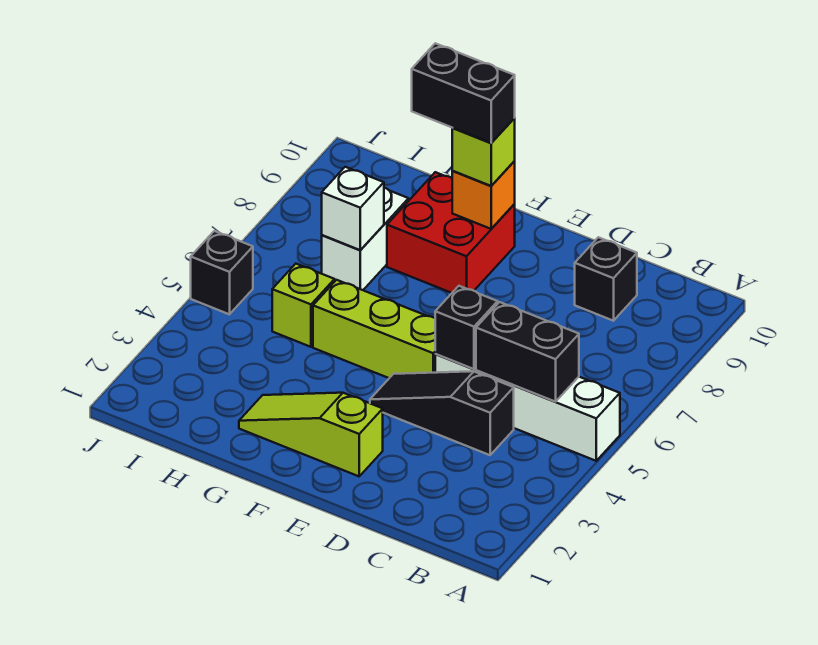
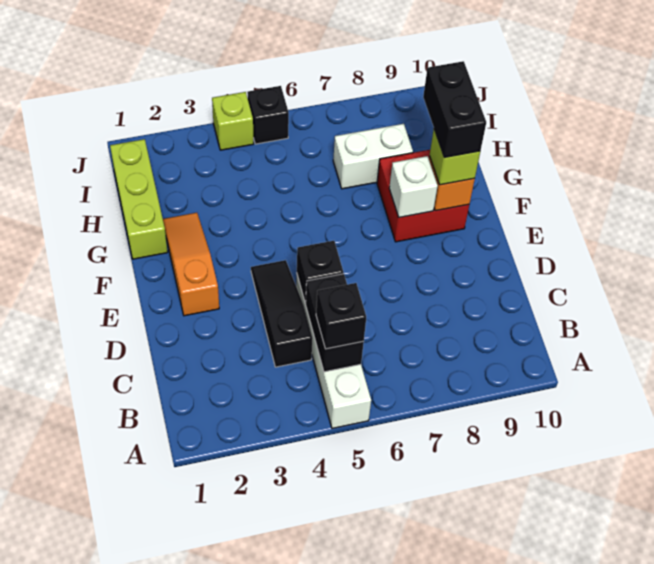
black brick C9 level 1 -> black brick B5 level 3
lime slope E2:G2 level 1 top E -> orange slope E2:G2 level 1 top E
lime brick E5:G5 level 1 -> lime brick G1:I1 level 1
lime brick H5 level 1 -> lime brick J4 level 1
white brick H7 level 2 -> white brick F8 level 2

